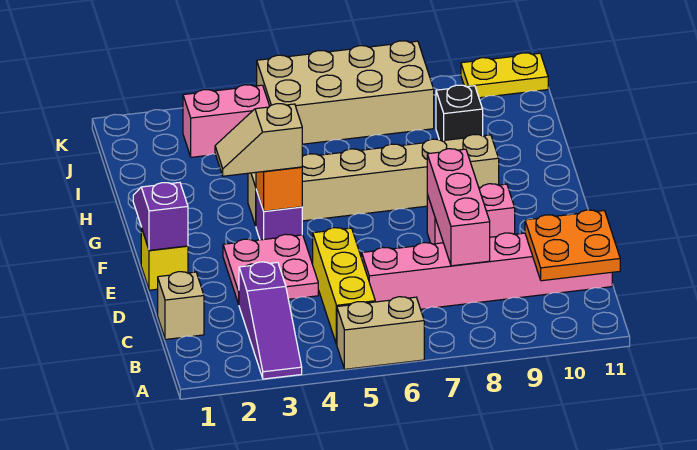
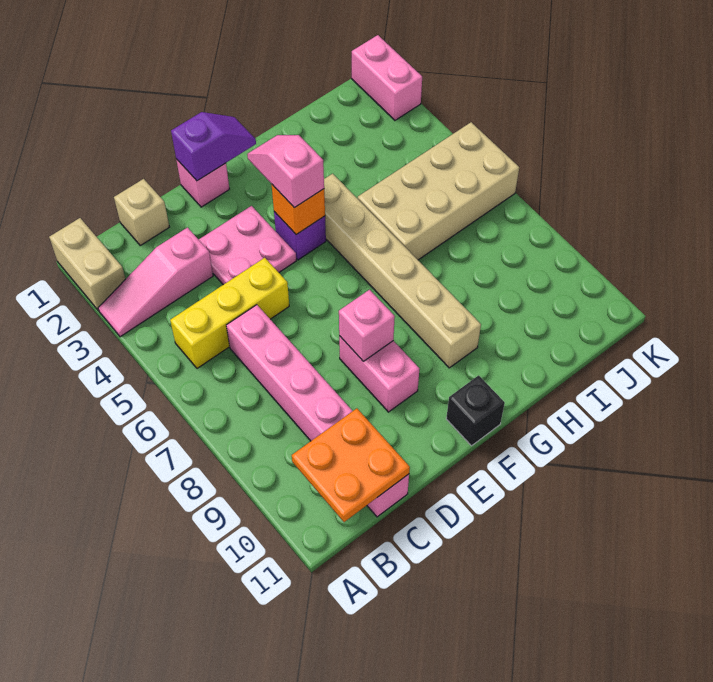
purple slope A3:C3 level 1 top C -> pink slope A3:C3 level 1 top C
tan brick A5:A6 level 1 -> tan brick A1:A2 level 1
pink brick C8:E8 level 2 -> pink brick E8 level 2
yellow brick E1 level 1 -> pink brick E1 level 1
tan slope F3:F4 level 3 top 4 -> pink slope F3:F4 level 3 top 4
black brick I9 level 1 -> black brick F11 level 1
pink brick J3:J4 level 1 -> pink brick K1:K2 level 1
tan brick J5:K8 level 1 -> tan brick H5:K6 level 1
yellow plate K10:K11 level 1 -> none

